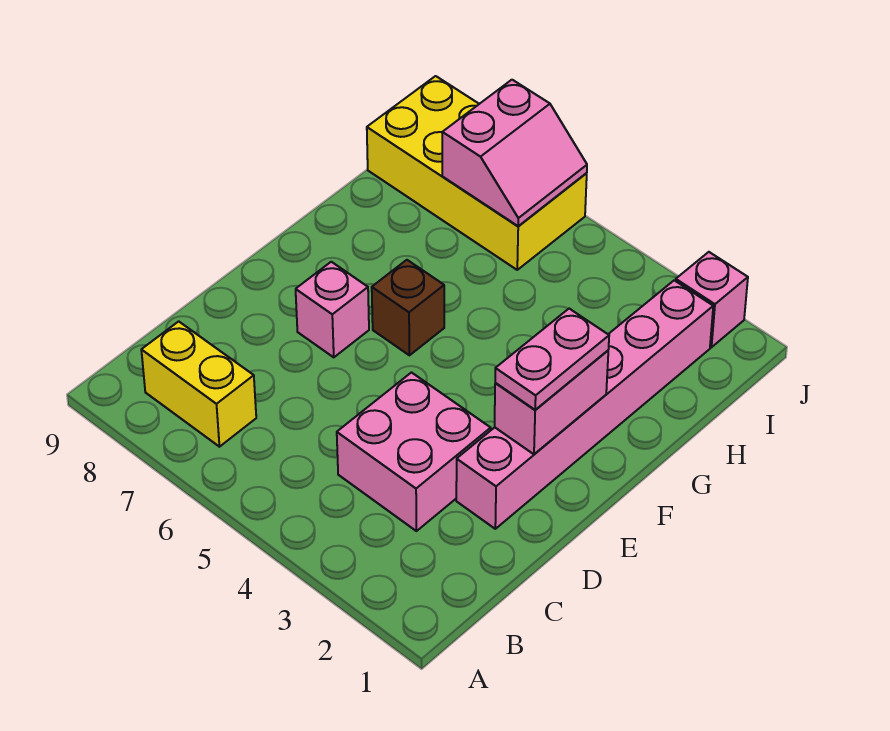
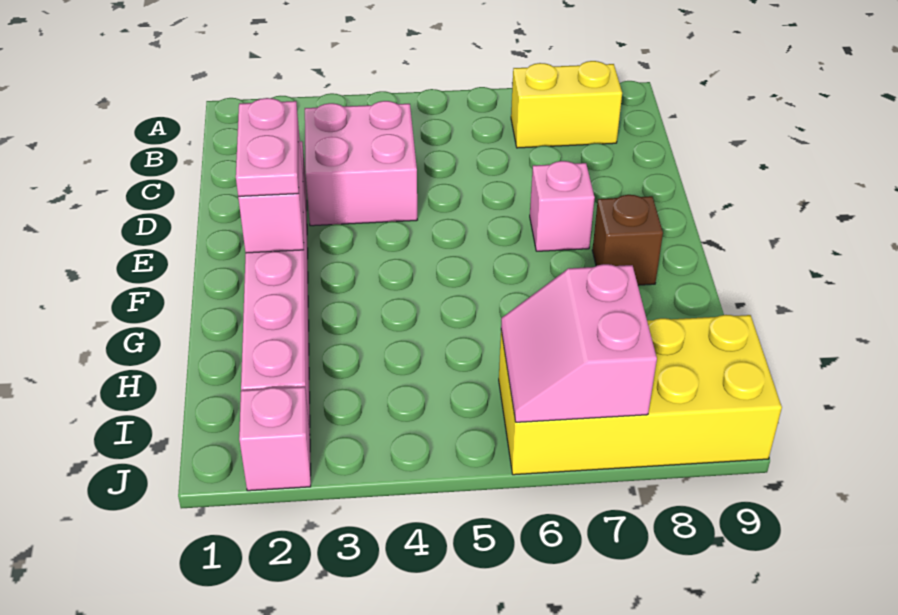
brown brick F6 level 1 -> brown brick F8 level 1

